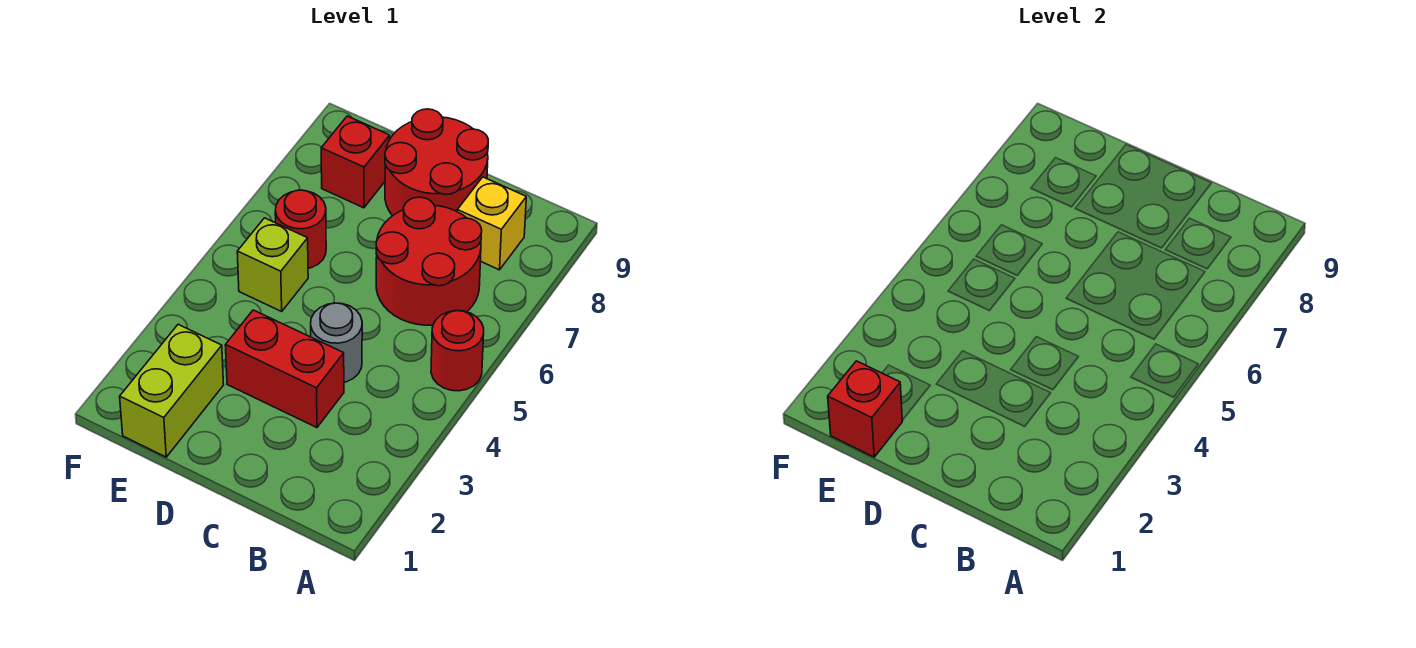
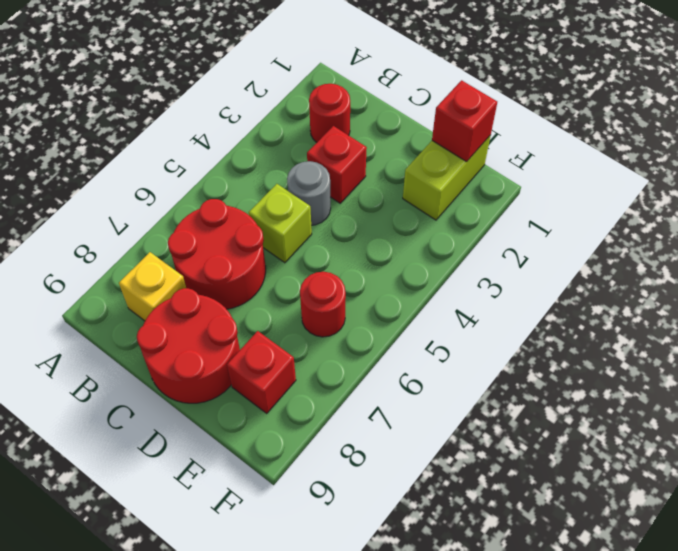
red round brick A5 level 1 -> red round brick B2 level 1
red brick C3:D3 level 1 -> red brick C3 level 1
lime brick E5 level 1 -> lime brick C5 level 1

